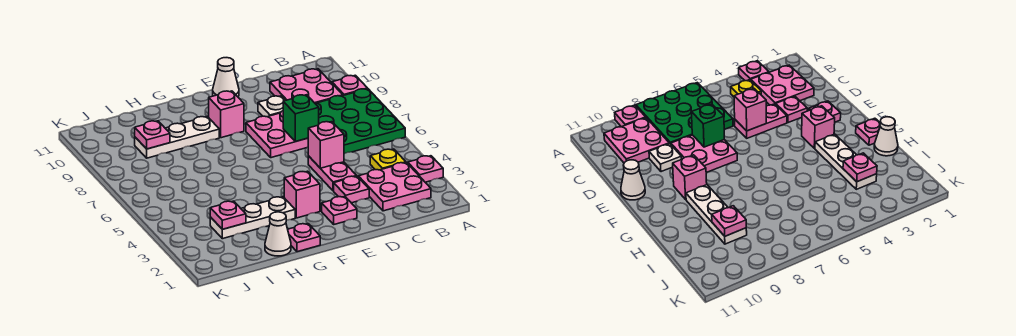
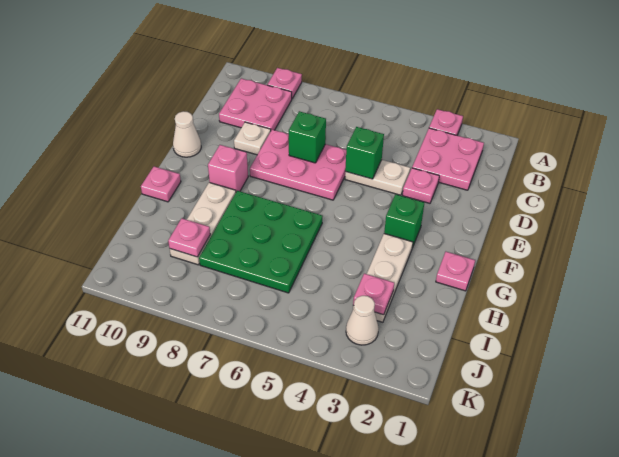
green plate A6:C8 level 1 -> green plate G6:I8 level 1
yellow plate B4 level 1 -> none
pink plate D4:D5 level 1 -> white plate D4:D5 level 1
pink brick D5 level 2 -> green brick D5 level 2
pink plate D7:E8 level 1 -> pink plate D6:E8 level 1
pink plate E2 level 1 -> pink plate G11 level 1
pink brick F3 level 1 -> green brick F3 level 1
white cone H1 level 1 -> white cone J3 level 1

